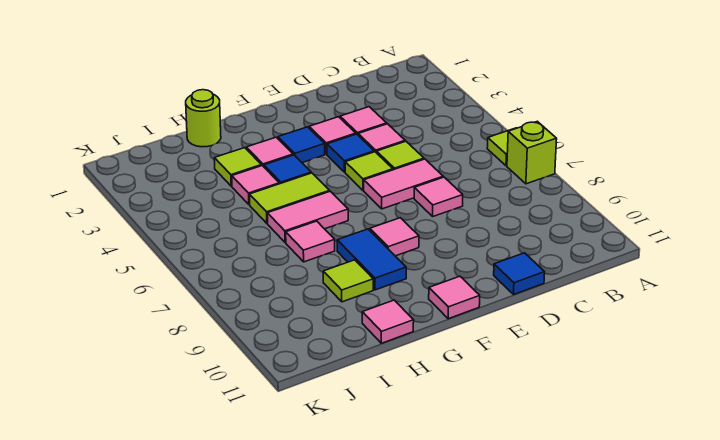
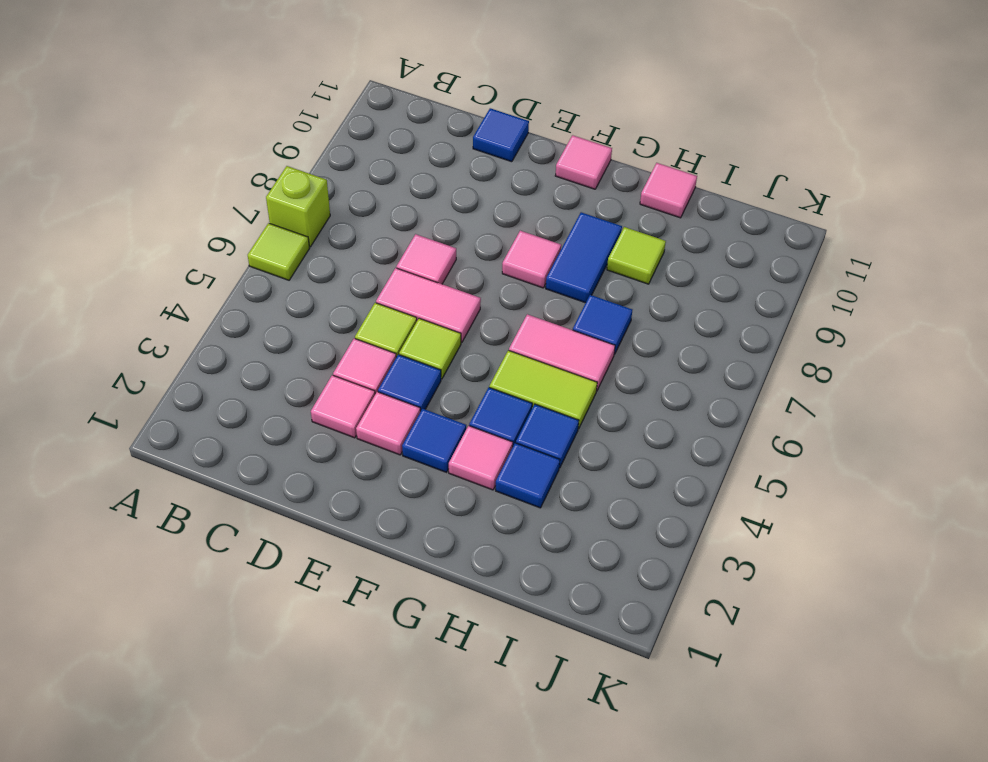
lime round brick H1 level 1 -> none
lime tile H3 level 1 -> blue tile H3 level 1
pink tile H4 level 1 -> blue tile H4 level 1
pink tile H7 level 1 -> blue tile H7 level 1

